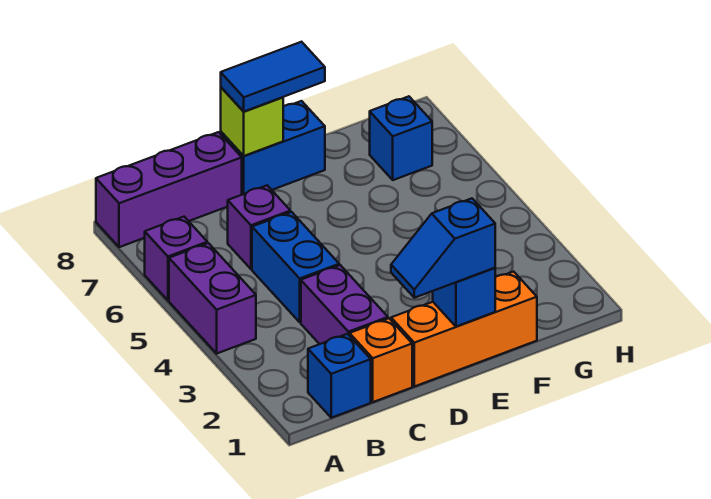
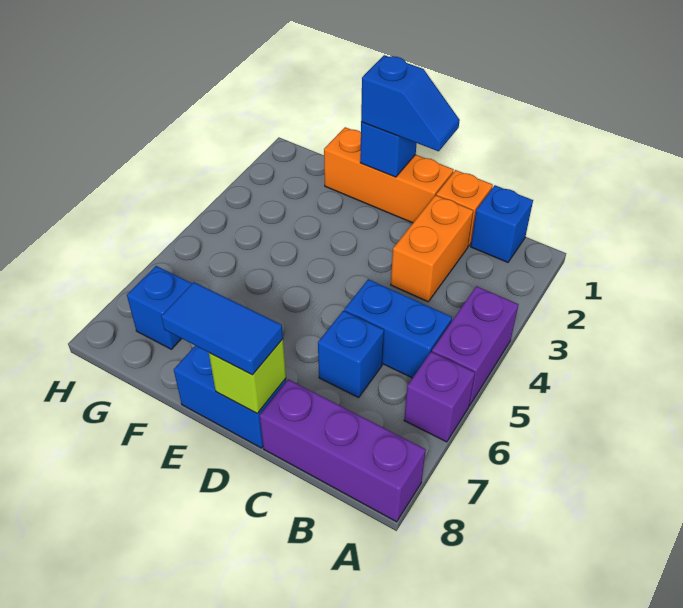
purple brick C2:C3 level 1 -> orange brick C2:C3 level 1
blue brick C4:C5 level 1 -> blue brick B5:C5 level 1
purple brick C6 level 1 -> blue brick C6 level 1

